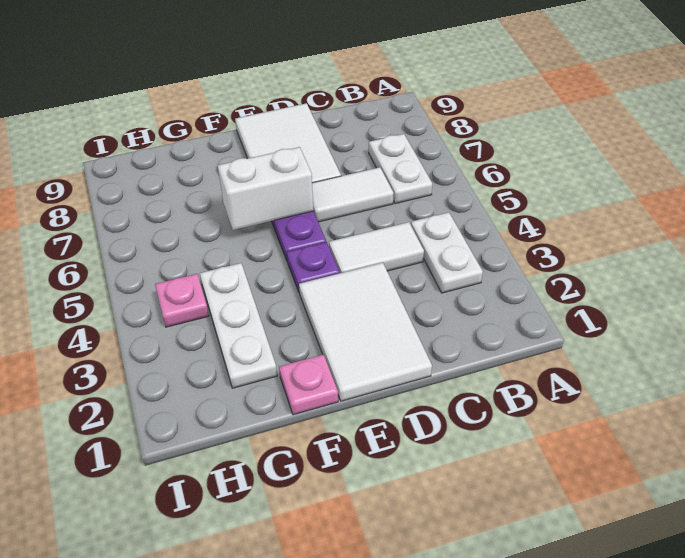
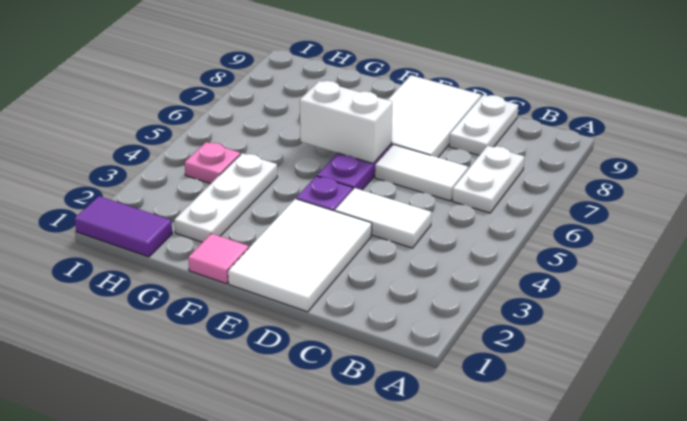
white plate B3:B4 level 1 -> white plate C8:C9 level 1
pink plate F1 level 1 -> pink tile F1 level 1
none -> purple tile H1:I1 level 1

